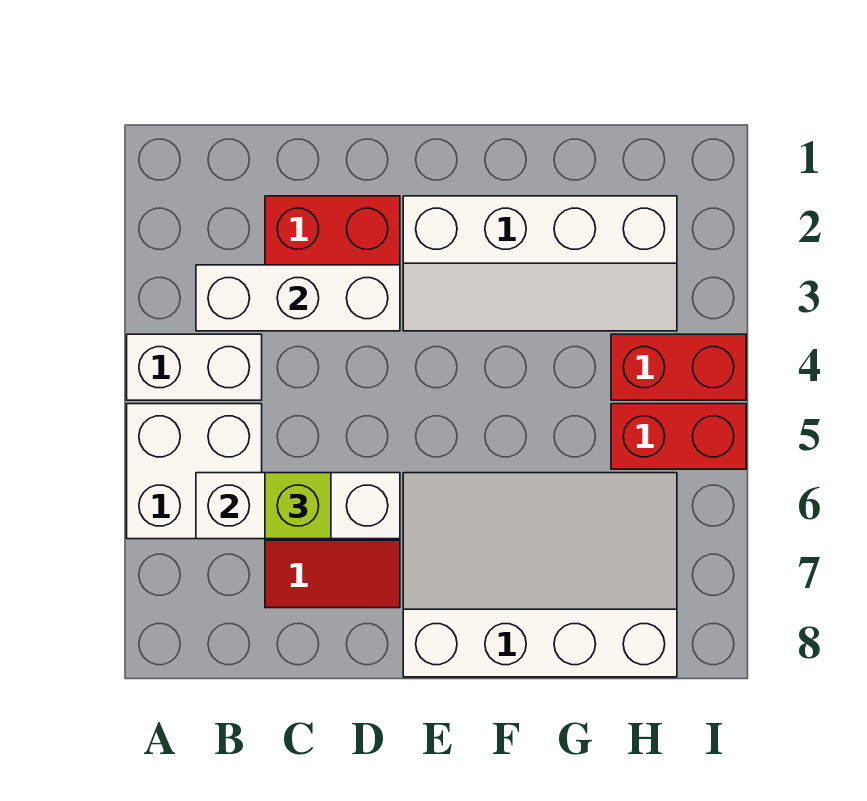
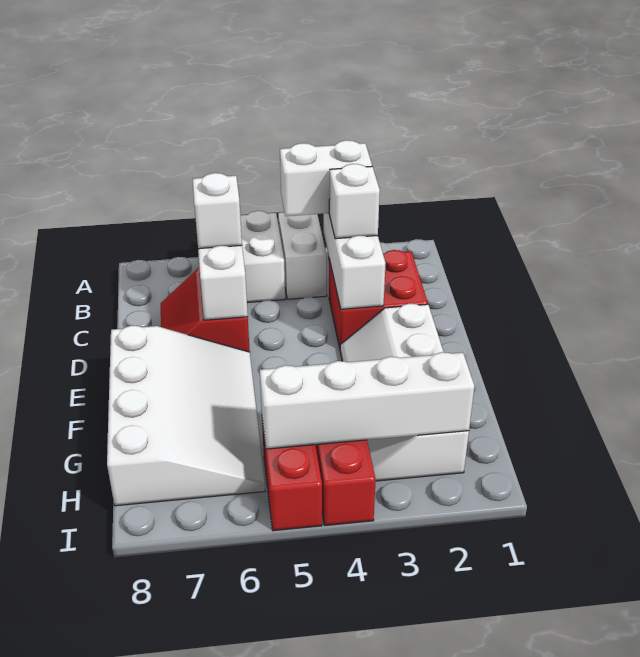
none -> white brick B3:B4 level 3
none -> white brick C3 level 3
lime brick C6 level 3 -> white brick C6 level 3
none -> white brick H2:H5 level 2

